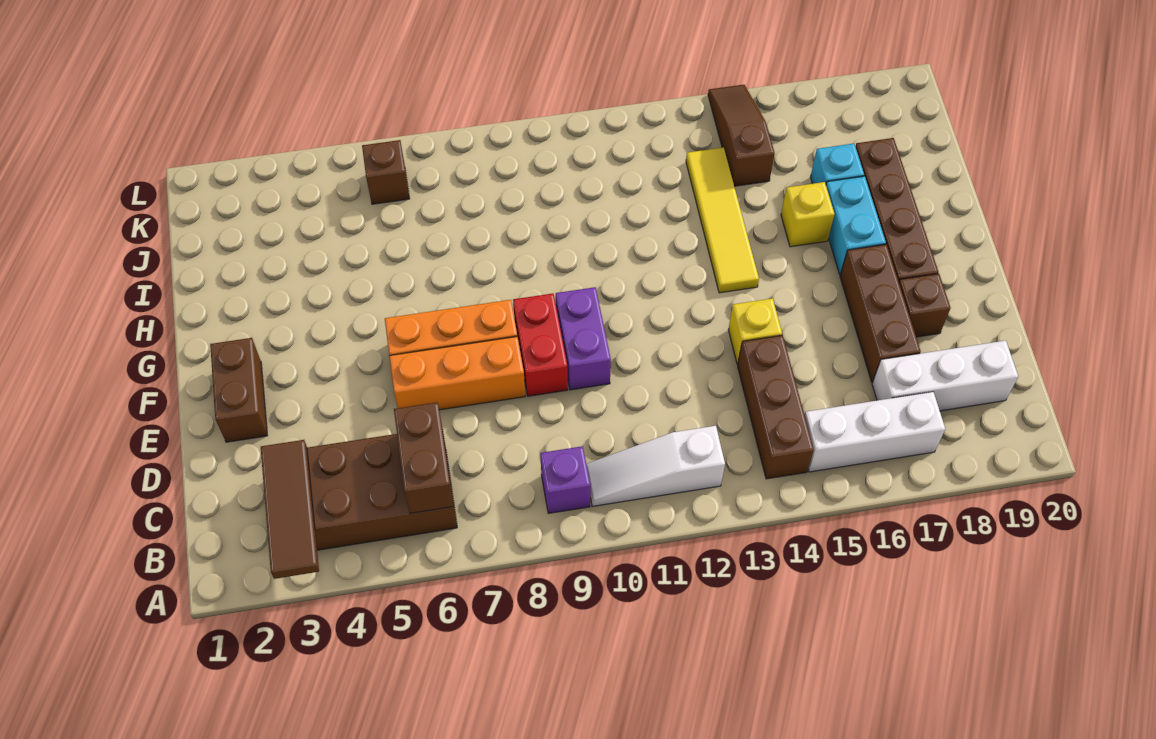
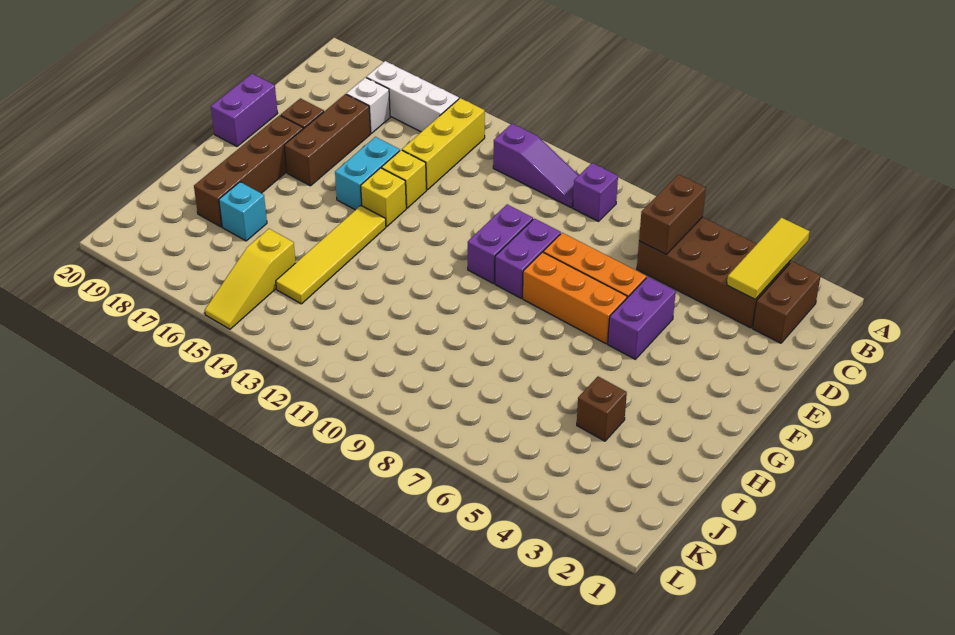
brown tile A3:C3 level 2 -> yellow tile A3:C3 level 2
white slope B10:B12 level 1 top 12 -> purple slope B10:B12 level 1 top 12
brown brick B14:D14 level 1 -> yellow brick B14:D14 level 1
white brick C17:C19 level 1 -> white brick C17 level 1
brown brick E2:F2 level 1 -> brown brick B2:C2 level 1
none -> purple brick E5:F5 level 1
red brick E9:F9 level 1 -> purple brick E9:F9 level 1
none -> purple brick E20:F20 level 1
cyan brick G17:H17 level 1 -> cyan brick E15:F15 level 1
yellow brick H16 level 1 -> yellow brick F14 level 1
brown slope J15:L15 level 1 top J -> yellow slope J15:L15 level 1 top J
brown brick K6 level 1 -> brown brick I4 level 1

